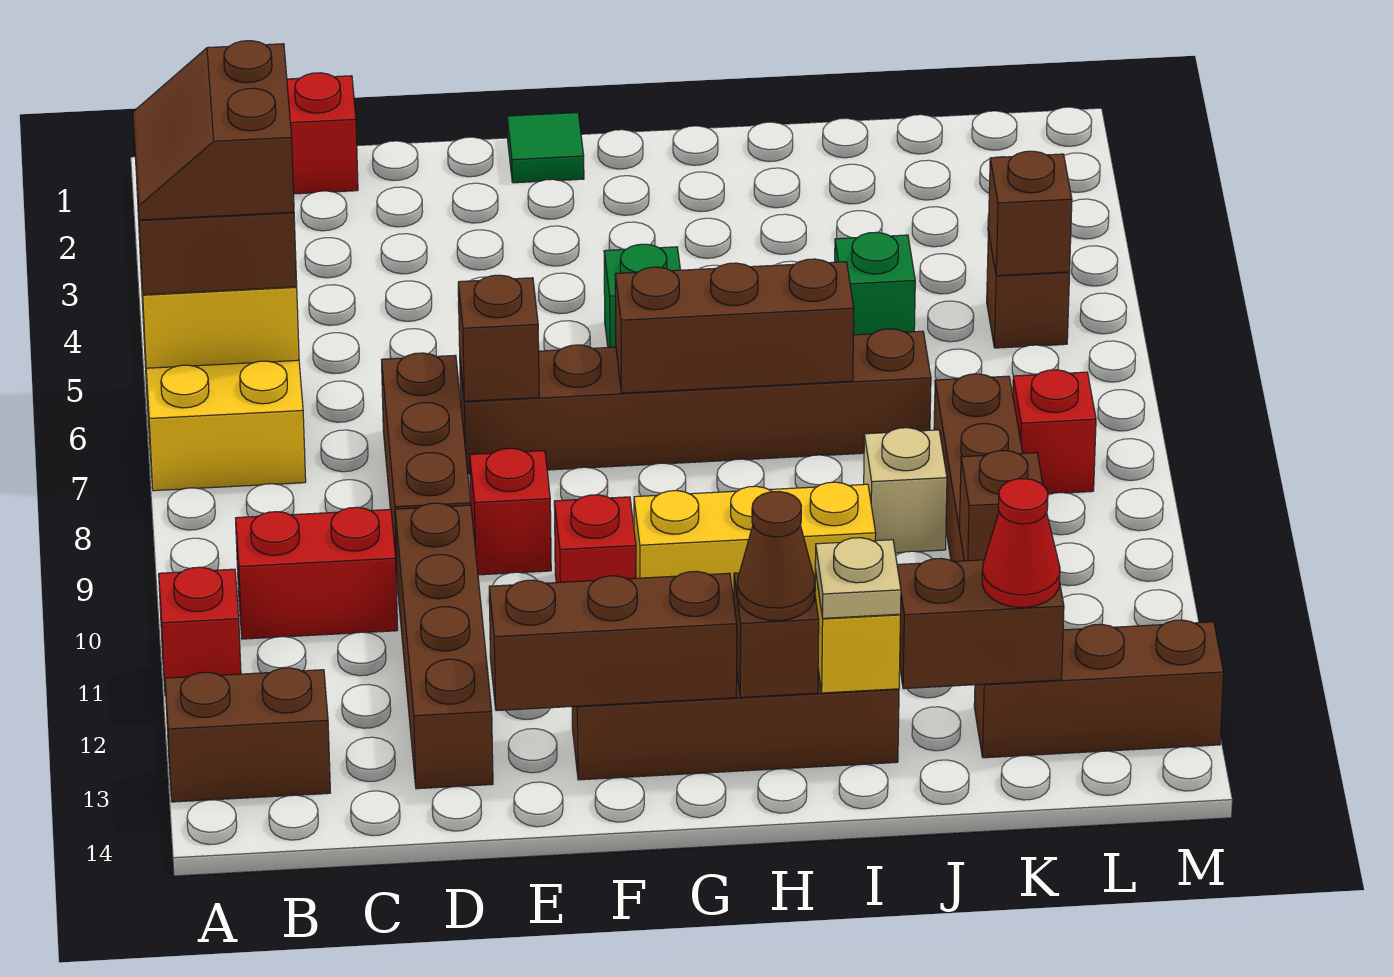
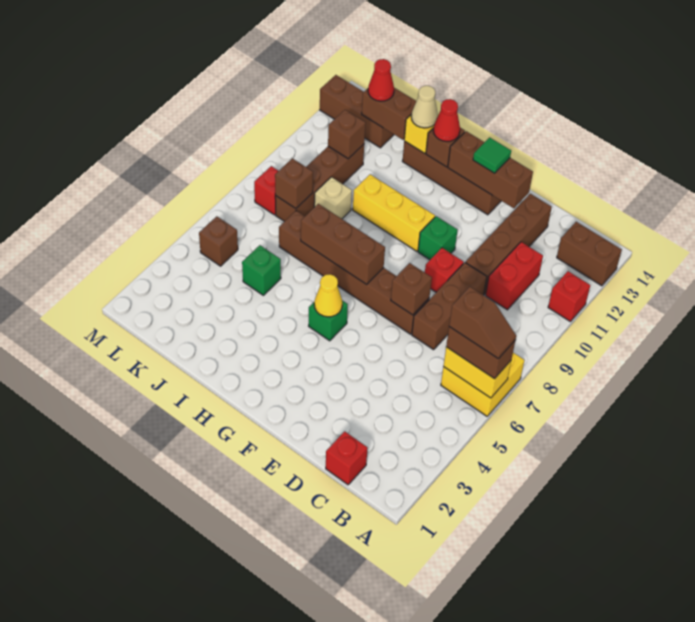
brown slope A5:B6 level 4 top B -> brown slope A6:B6 level 4 top B
red brick B10:C10 level 1 -> red brick C10:C11 level 1
green tile F1 level 1 -> green tile F13 level 3
red brick F10 level 1 -> green brick F10 level 1
none -> yellow cone G5 level 2
brown cone H13 level 3 -> red cone H13 level 3
tan plate I13 level 3 -> tan cone I13 level 3
brown brick L5 level 2 -> brown brick K8 level 2

